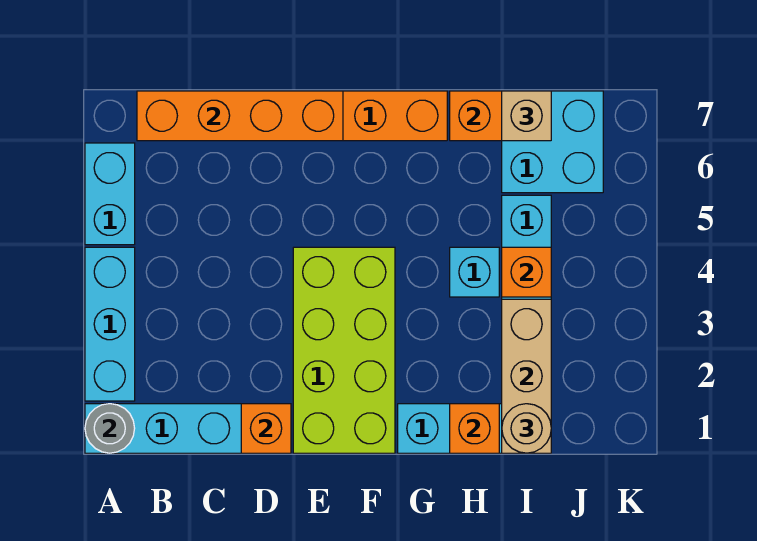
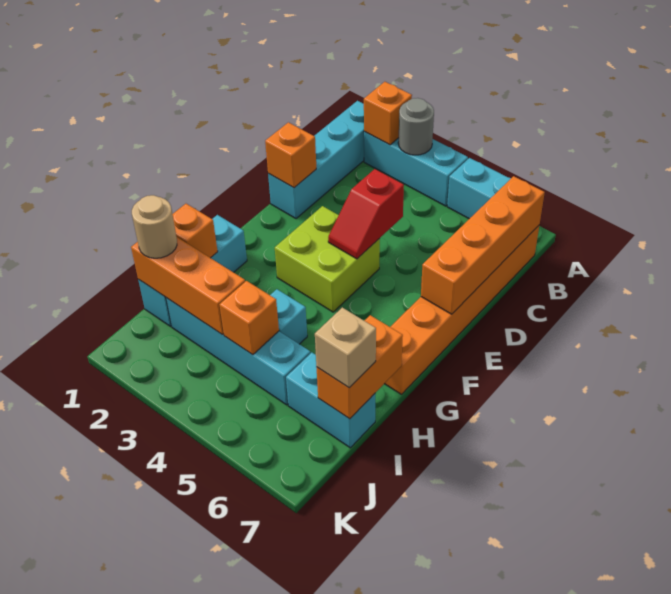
grey round brick A1 level 2 -> grey round brick A3 level 2
none -> orange brick A2 level 2
none -> red slope D4:E4 level 2 top D
lime brick E1:F4 level 1 -> lime brick E3:F4 level 1
tan brick I1:I3 level 2 -> orange brick I1:I3 level 2
cyan brick I6:J7 level 1 -> cyan brick I6:I7 level 1

